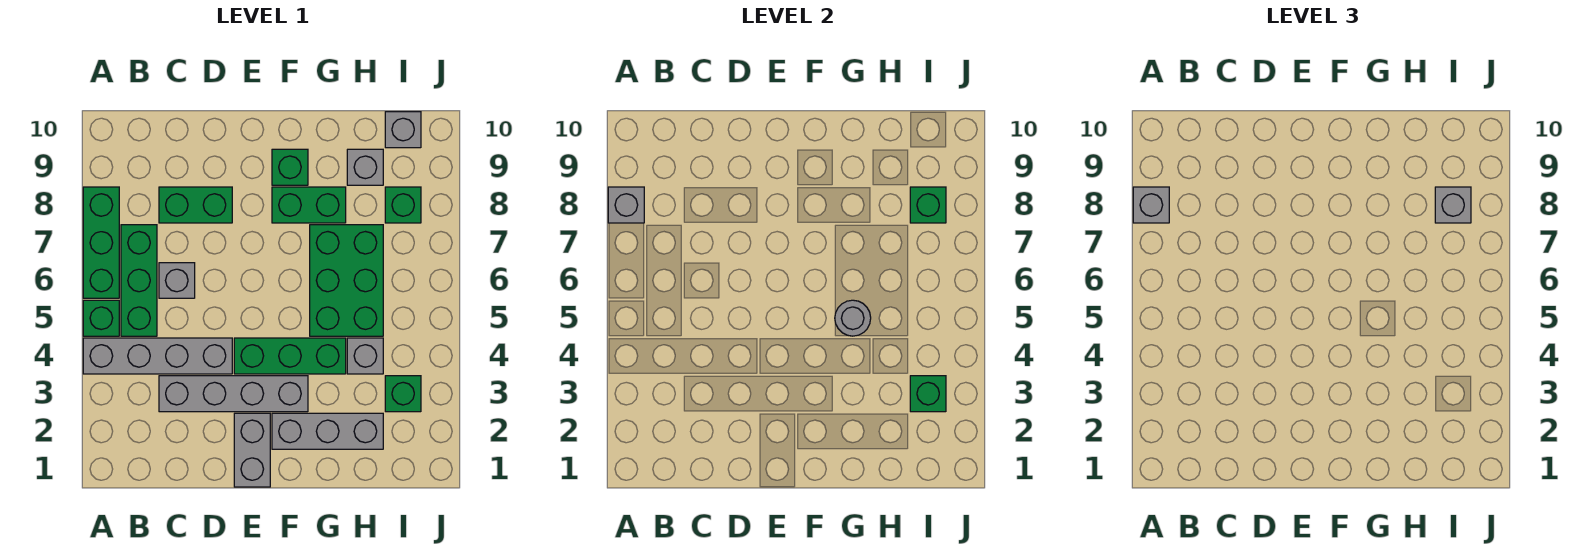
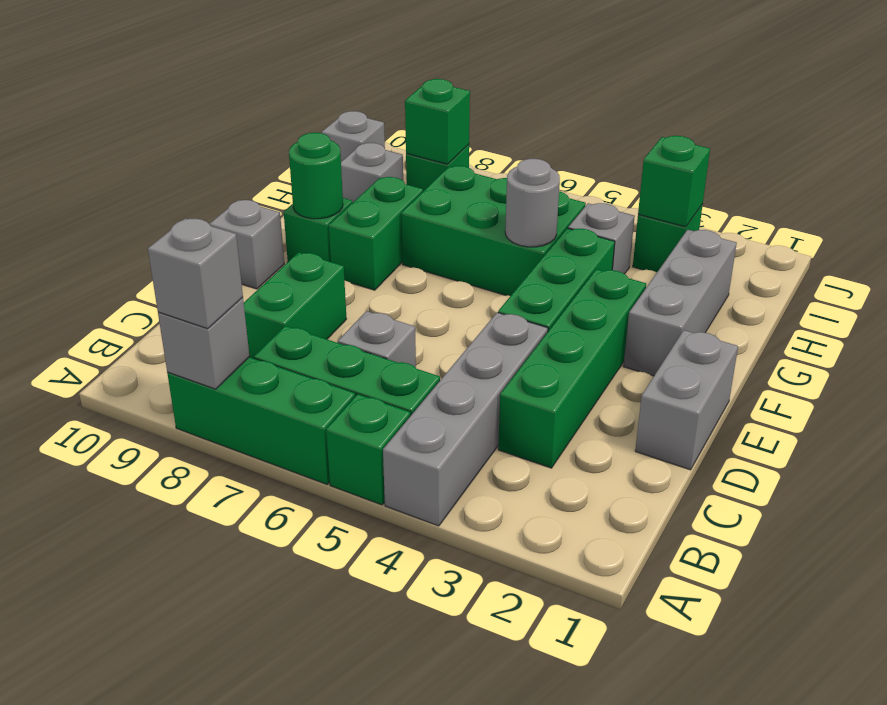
grey brick C3:F3 level 1 -> green brick C3:F3 level 1
grey brick E1:E2 level 1 -> grey brick D1:E1 level 1
none -> green round brick F9 level 2
grey brick I8 level 3 -> grey brick E10 level 1

